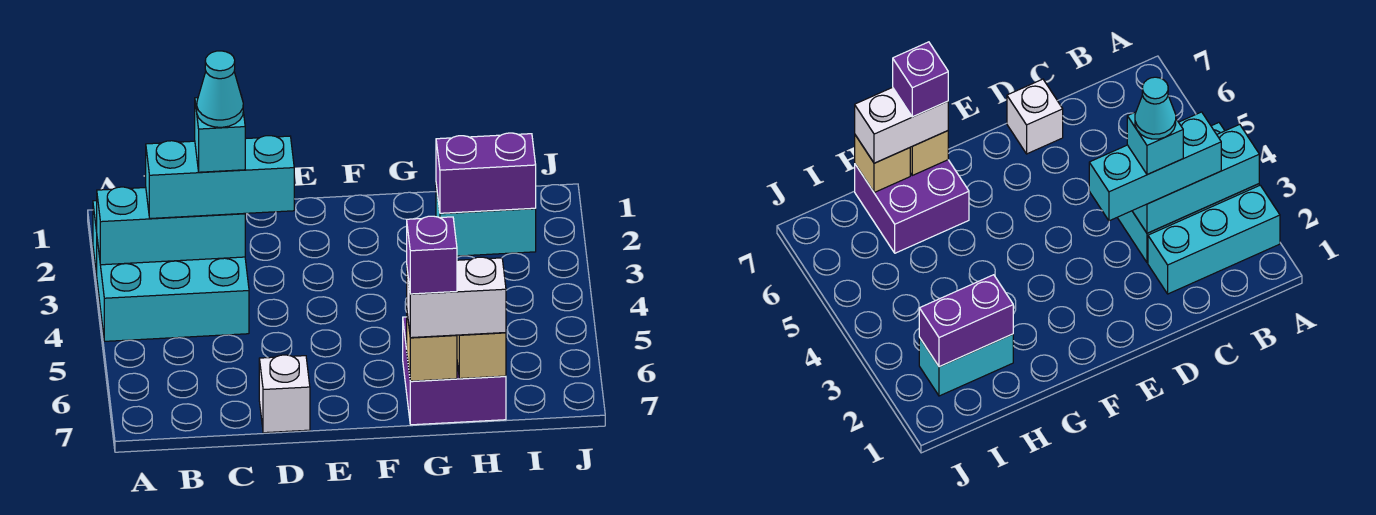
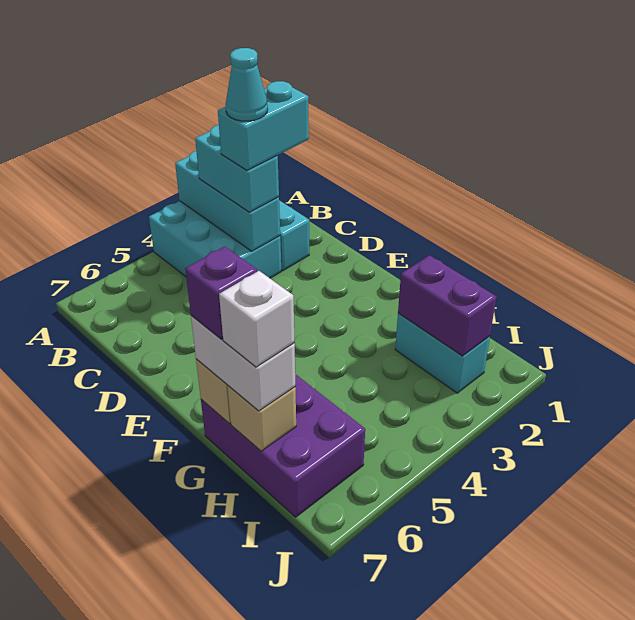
cyan brick B3:D3 level 3 -> cyan brick B3:C3 level 3
cyan brick C3 level 4 -> cyan brick C2:C3 level 4
white brick D7 level 1 -> white brick H7 level 4
purple brick G6:H7 level 1 -> purple brick G6:I7 level 1

